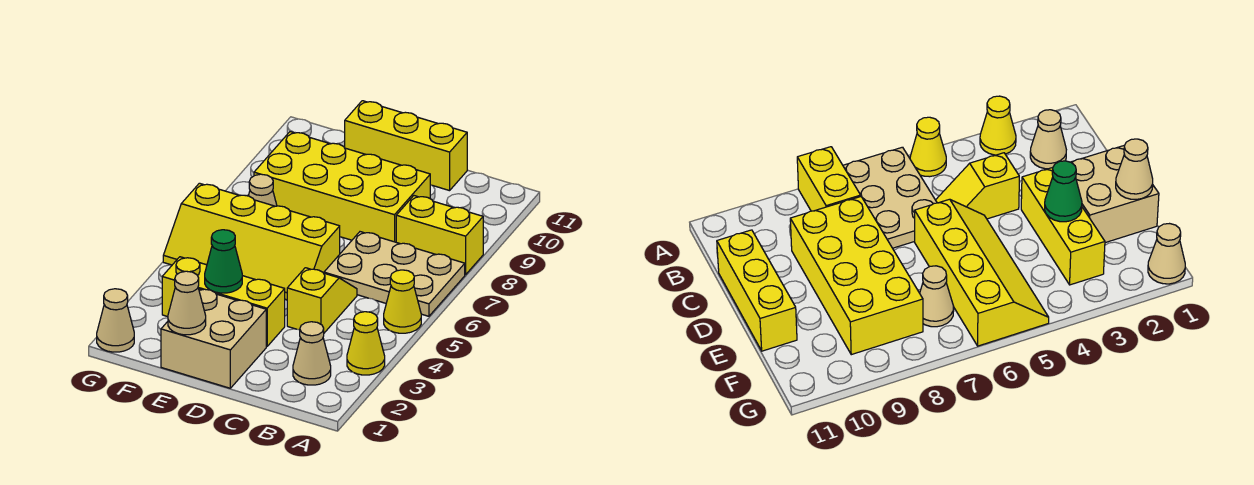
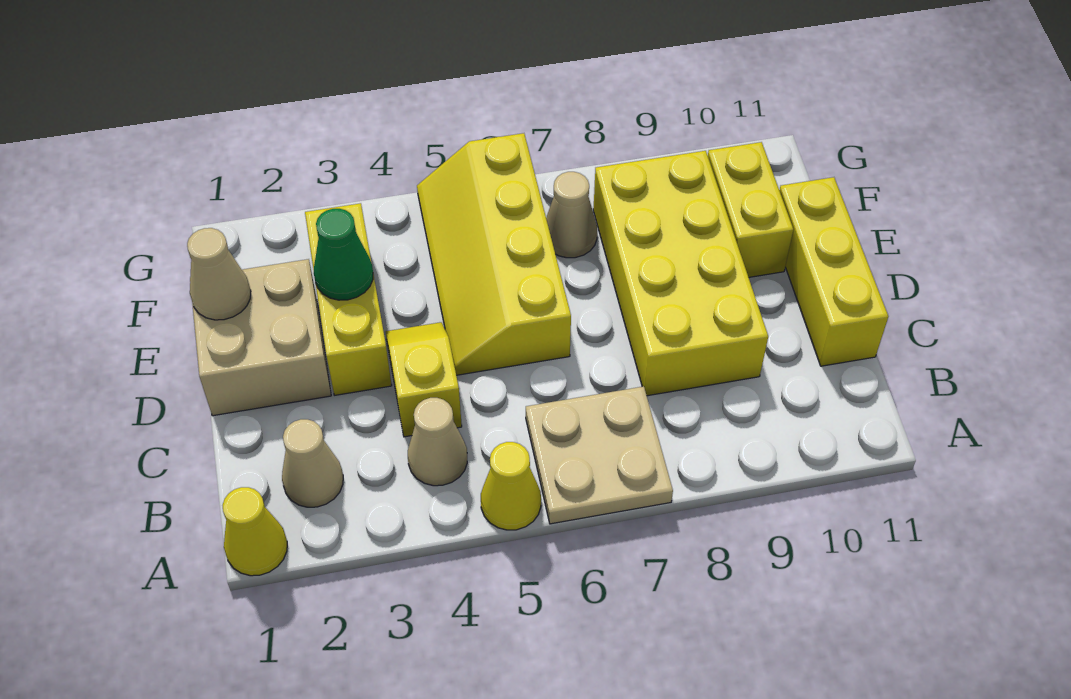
yellow cone A3 level 1 -> yellow cone A1 level 1
tan plate A6:C7 level 1 -> tan plate A6:B7 level 1
yellow brick A8:B8 level 1 -> yellow brick E10:F10 level 1
yellow slope C4:C5 level 1 top 4 -> yellow slope C4:D4 level 1 top C
tan cone G1 level 1 -> tan cone B4 level 1

